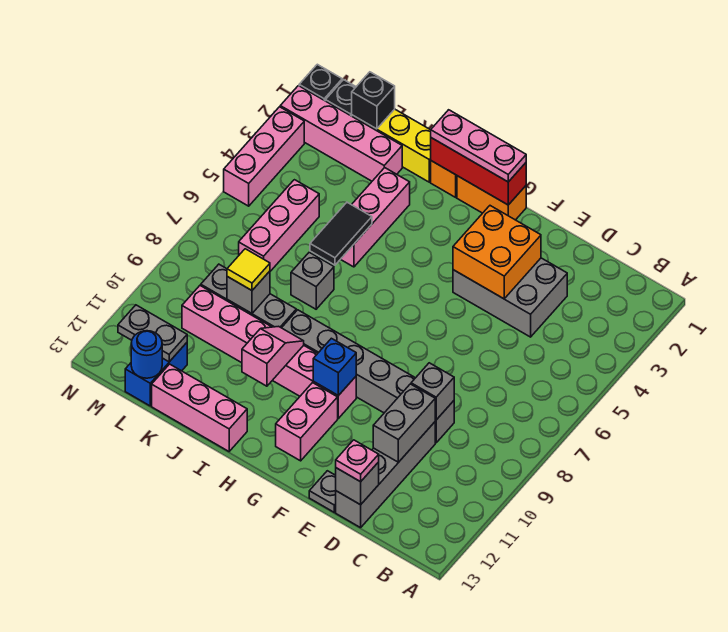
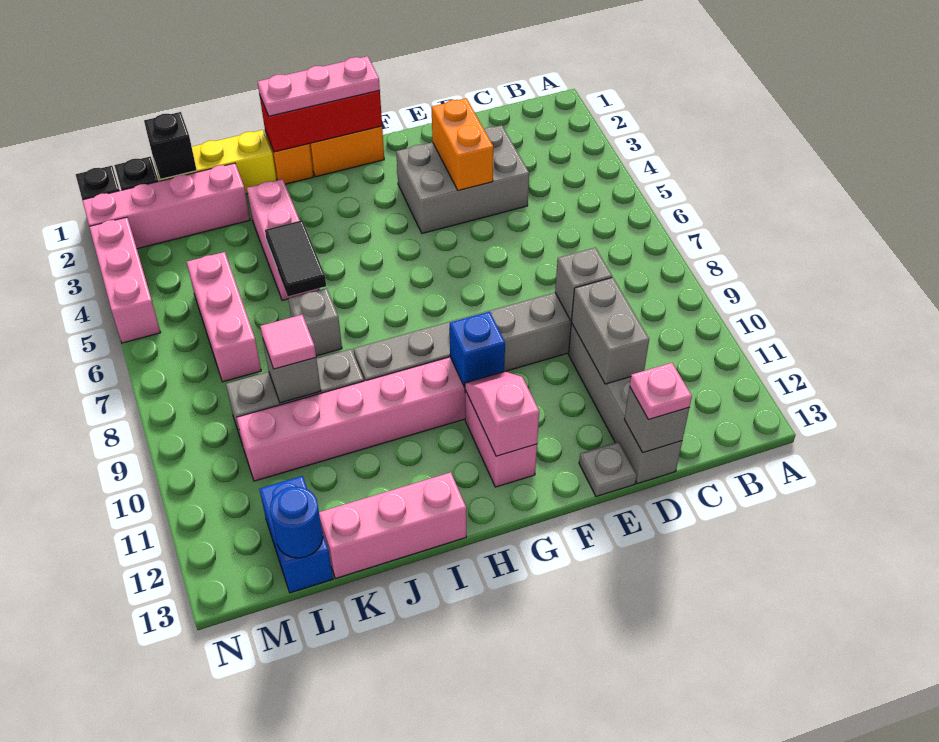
orange brick E3:F4 level 2 -> orange brick E3:E4 level 2
pink slope I10:I11 level 2 top 11 -> pink slope G11:G12 level 2 top 12
yellow tile K9 level 3 -> pink tile K9 level 3
grey plate L12:M12 level 2 -> none

